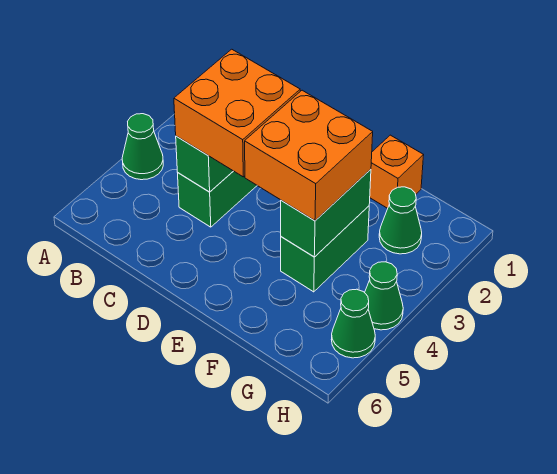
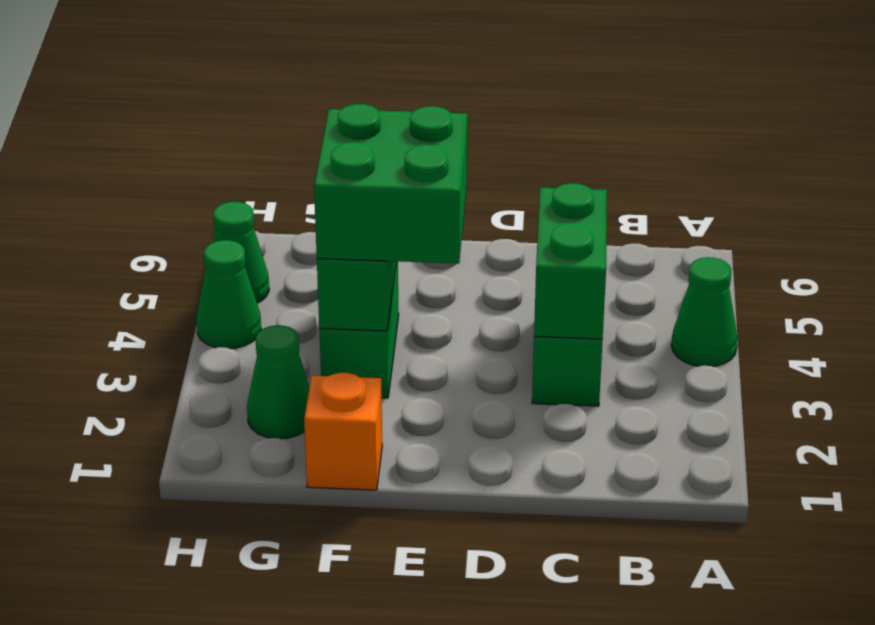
orange brick C3:D4 level 3 -> none
orange brick E3:F4 level 3 -> green brick E3:F4 level 3

